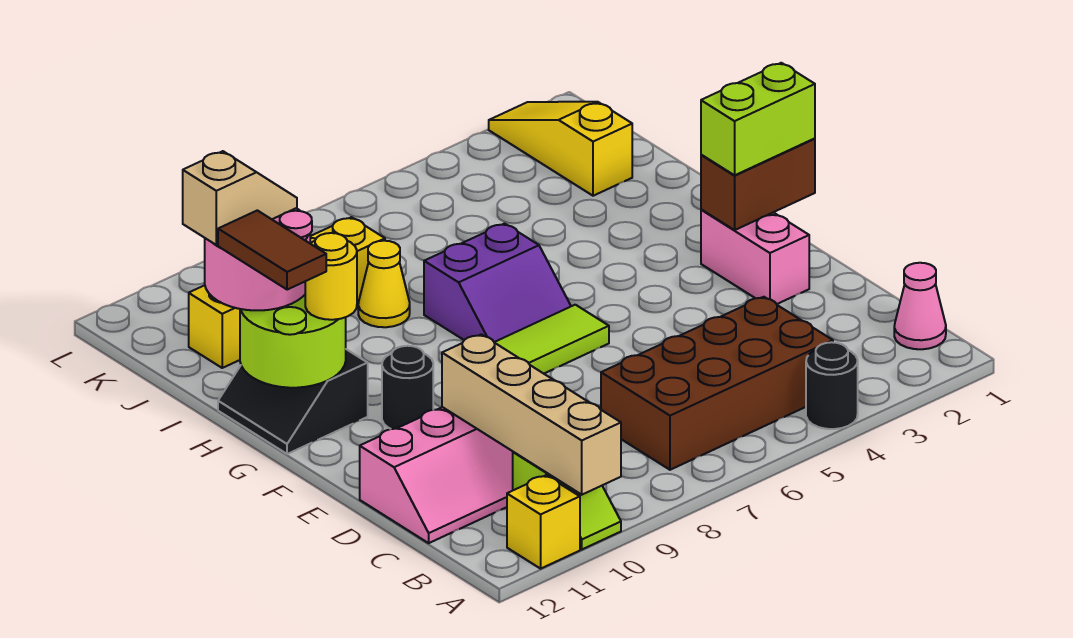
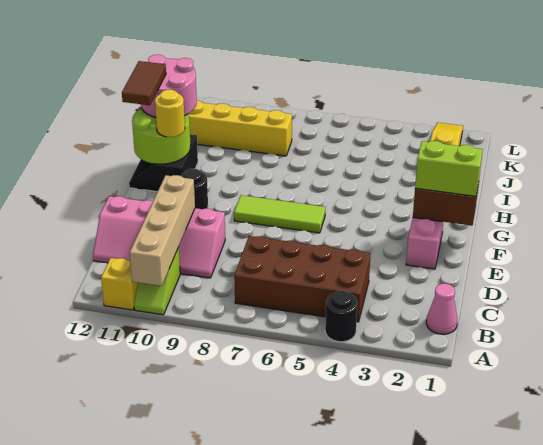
purple slope G6:H7 level 1 top H -> none
yellow cone I8 level 1 -> none
tan slope I11:I12 level 4 top 12 -> none

